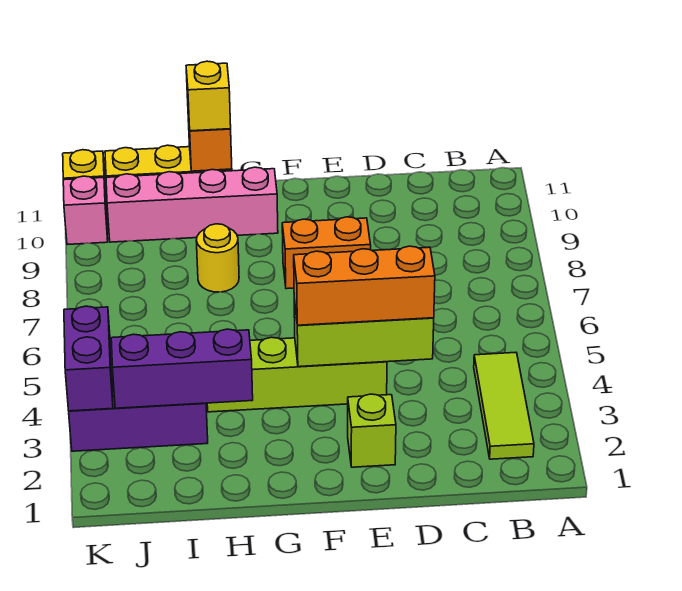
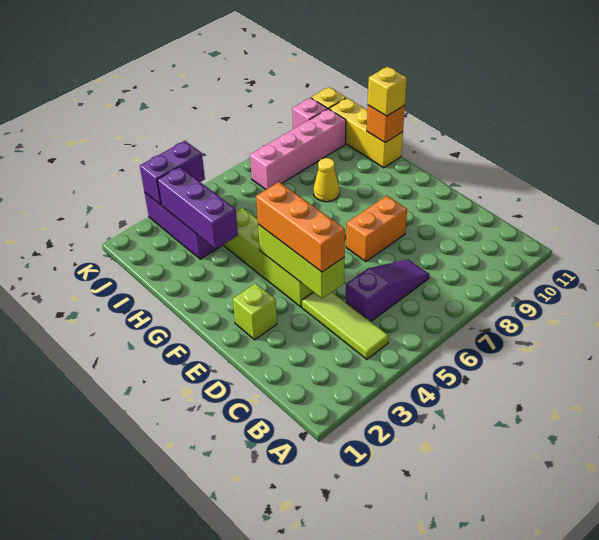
lime tile B2:B4 level 1 -> lime tile B4:D4 level 1
none -> purple slope C5:C7 level 1 top 5
orange brick E8:F8 level 1 -> orange brick E7:E8 level 1
pink brick G10:J10 level 1 -> pink brick J7:J10 level 1
yellow round brick H8 level 1 -> yellow cone H8 level 1

